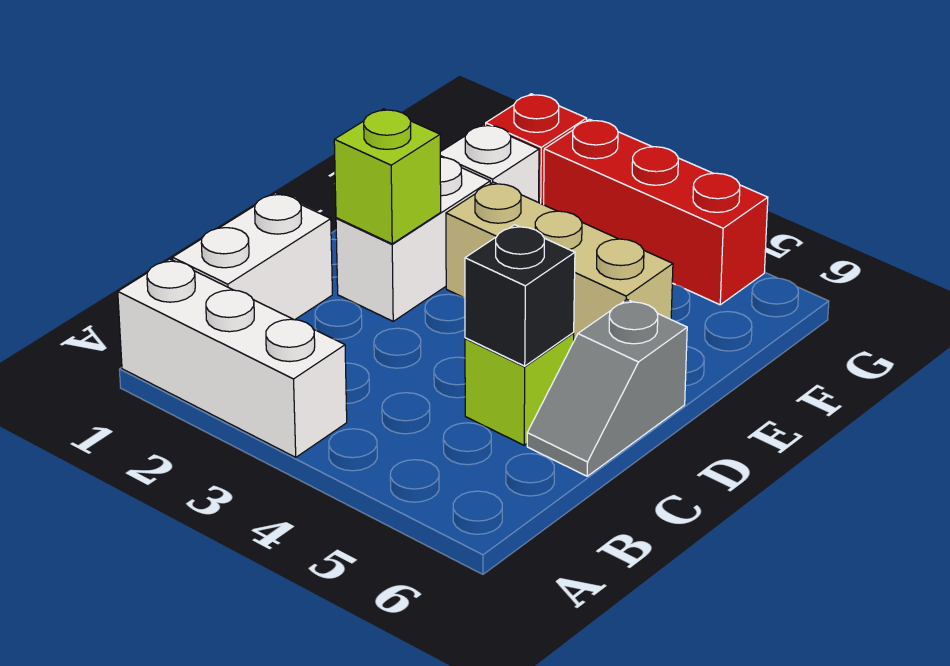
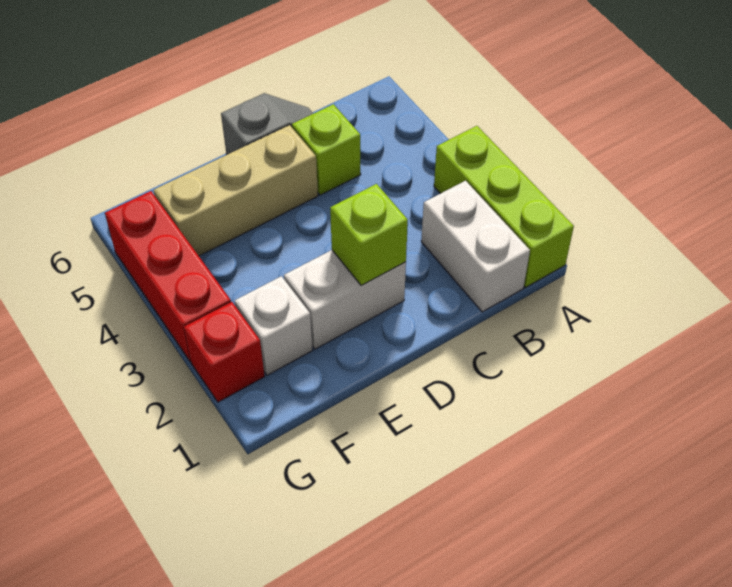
white brick A1:A3 level 1 -> lime brick A1:A3 level 1
white brick B1:C1 level 1 -> white brick B1:B2 level 1
black brick C5 level 2 -> none
tan brick E3:E5 level 1 -> tan brick D5:F5 level 1

